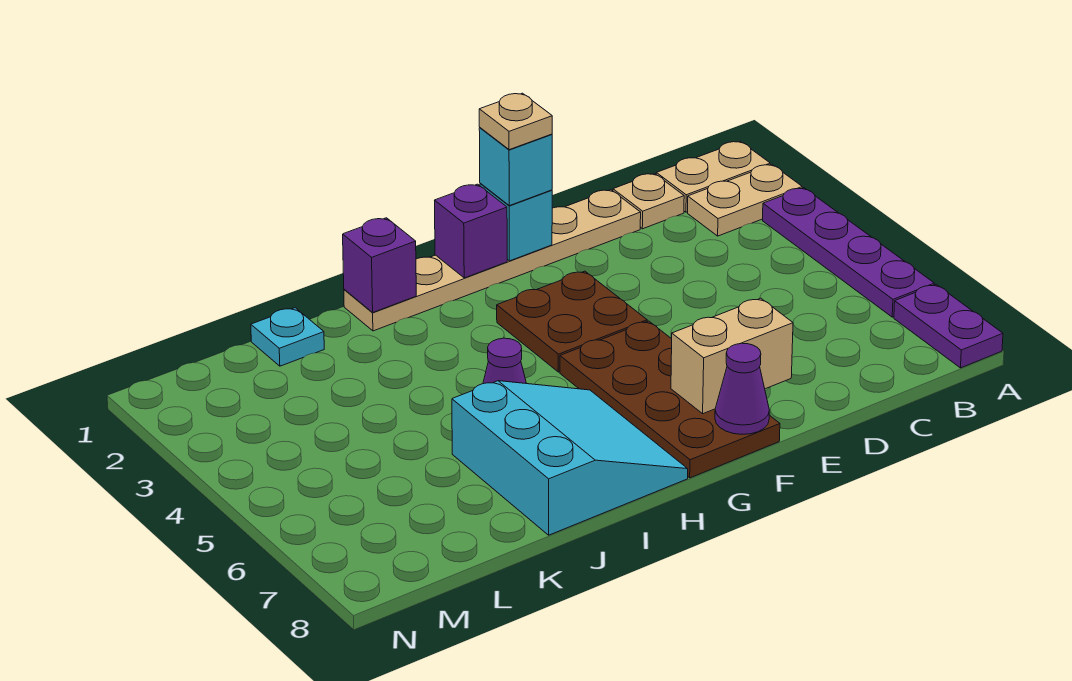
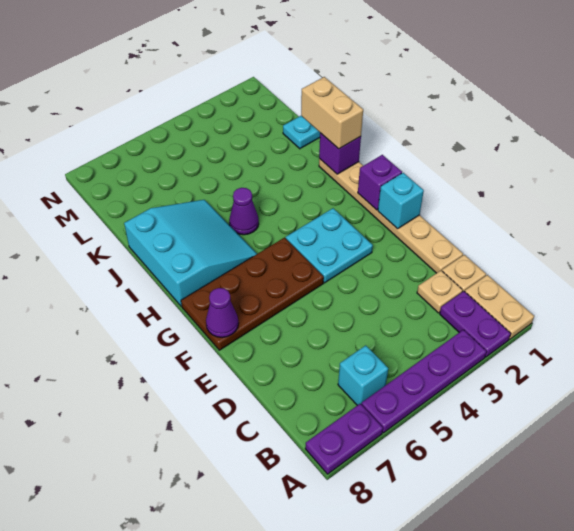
tan plate A2:B2 level 1 -> purple plate A2:B2 level 1
tan brick E7:F7 level 2 -> tan brick I1:J1 level 3
cyan brick F1 level 3 -> cyan brick B6 level 1
tan plate F1 level 4 -> tan plate C2 level 1
brown plate F3:G4 level 1 -> cyan plate F3:G4 level 1
cyan slope H6:J8 level 1 top J -> cyan slope H6:J8 level 1 top 8

